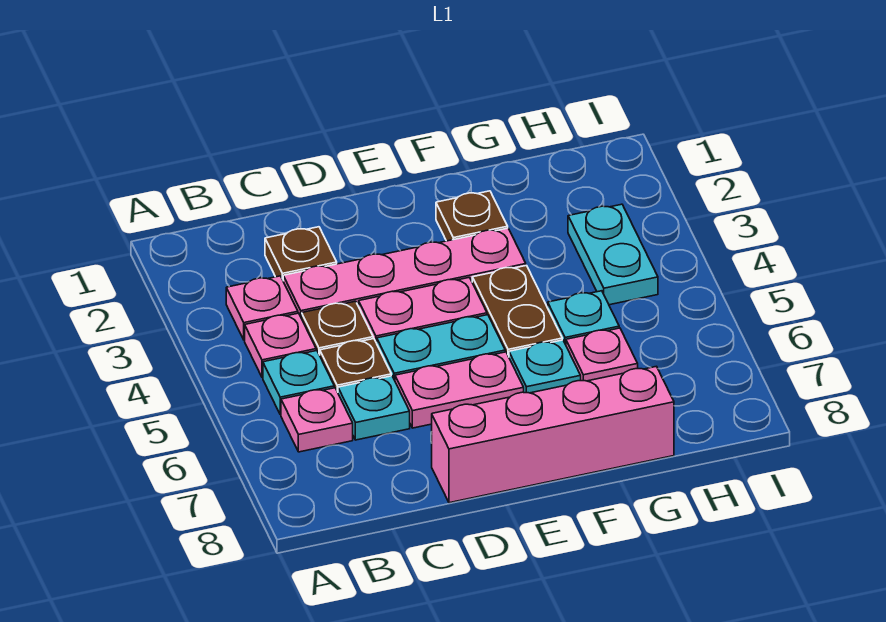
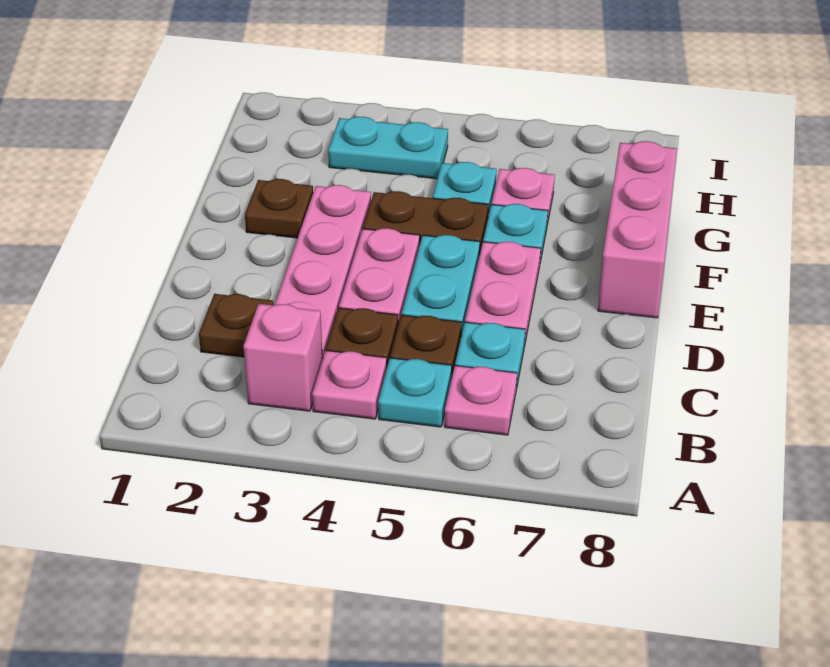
pink plate B3 level 1 -> pink brick B3 level 1
pink brick D8:G8 level 1 -> pink brick E8:G8 level 1

